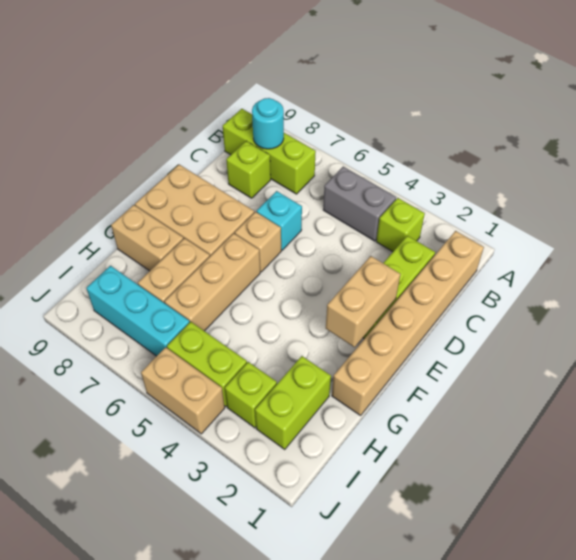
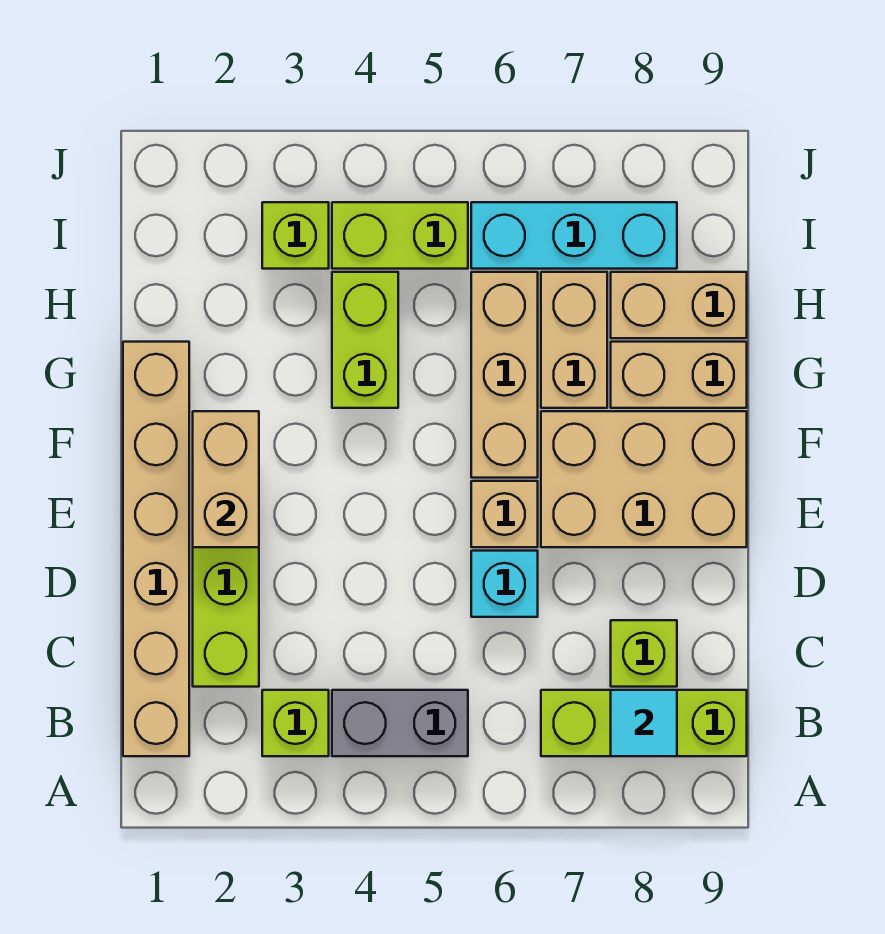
cyan round brick B8 level 2 -> cyan tile B8 level 2
lime brick H2:I2 level 1 -> lime brick G4:H4 level 1
tan brick J4:J5 level 1 -> tan brick H8:H9 level 1

